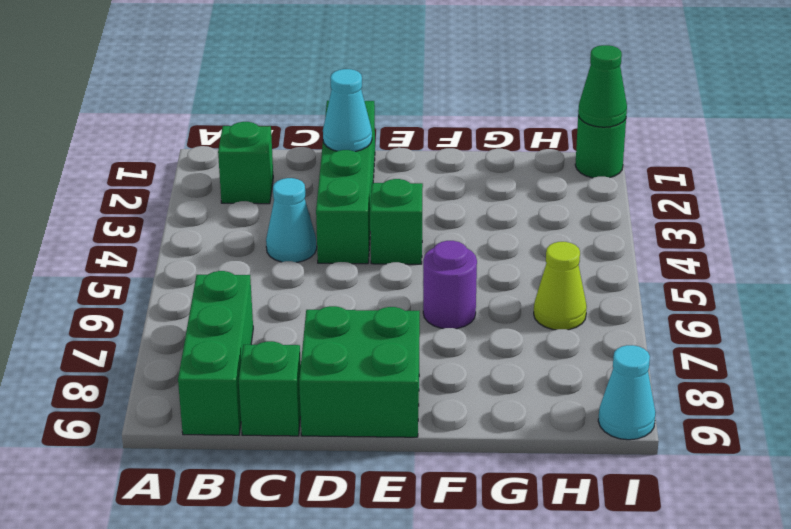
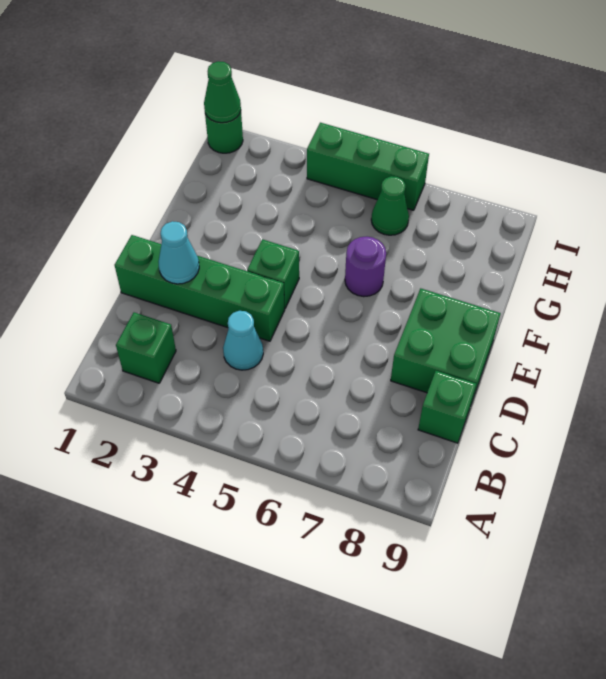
green brick B7:B9 level 1 -> green brick I4:I6 level 1
lime cone H6 level 1 -> green cone H6 level 1
cyan cone I9 level 1 -> none

